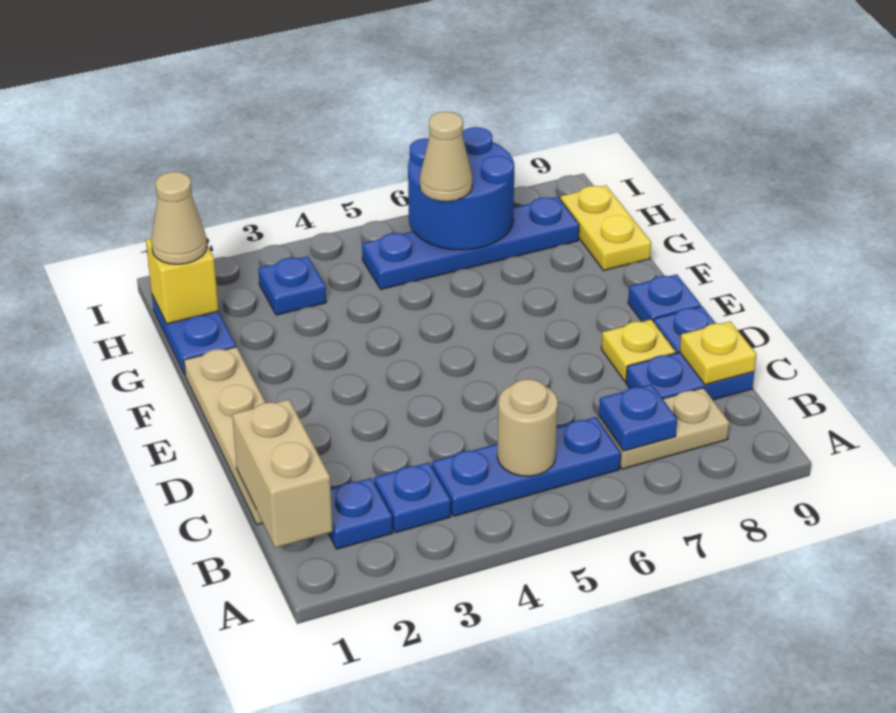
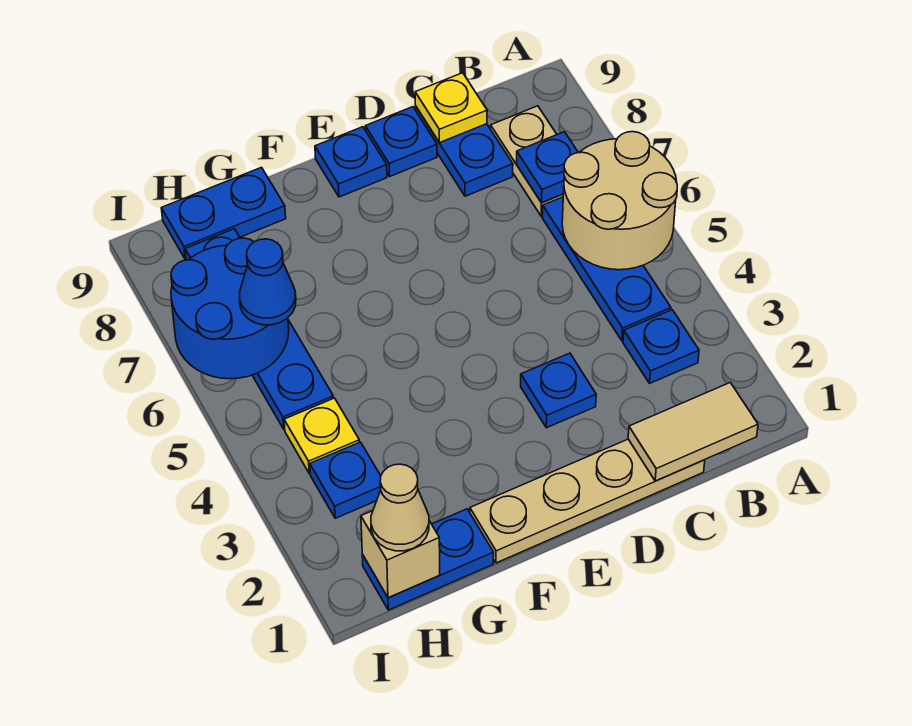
tan brick B1:C1 level 2 -> tan tile B1:C1 level 2
blue plate B2 level 1 -> blue plate D3 level 1
tan round brick B5 level 2 -> tan round brick A5:B6 level 2
yellow plate D8 level 1 -> yellow plate H4 level 1
yellow plate G9:H9 level 1 -> blue plate G9:H9 level 1
yellow brick H1 level 2 -> tan brick H1 level 2
tan cone H6 level 3 -> blue cone H6 level 3

